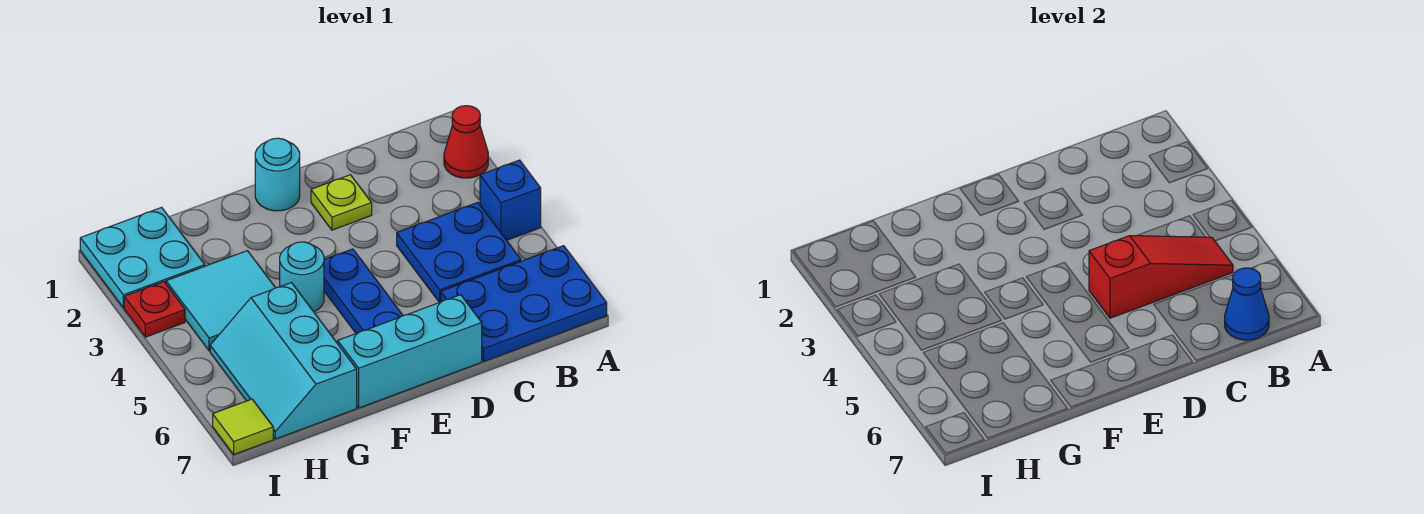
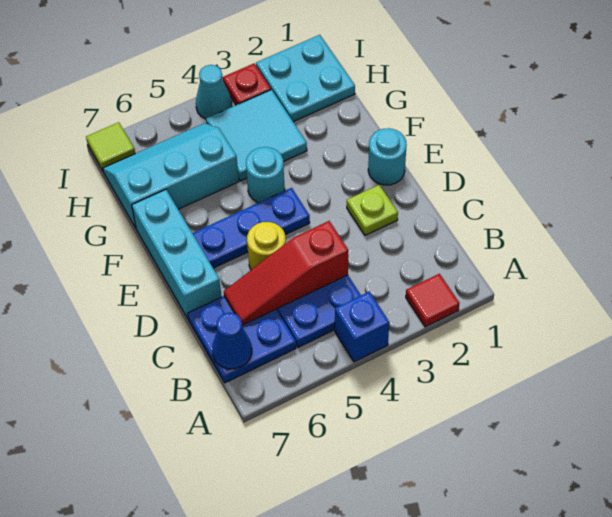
red cone A2 level 1 -> red tile A2 level 1
blue plate A6:C7 level 1 -> blue plate B6:C7 level 1
red slope B5:D5 level 2 top D -> red slope C4:C6 level 2 top 4
none -> yellow round brick D5 level 1
none -> cyan cone I4 level 1

